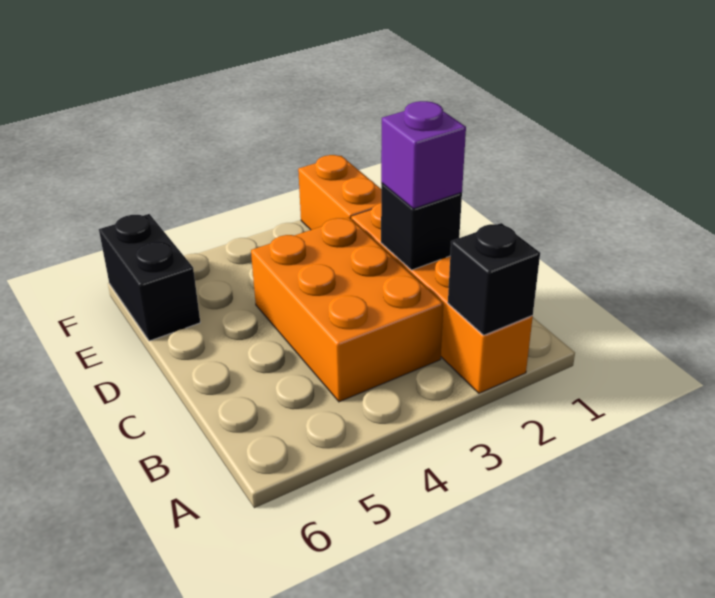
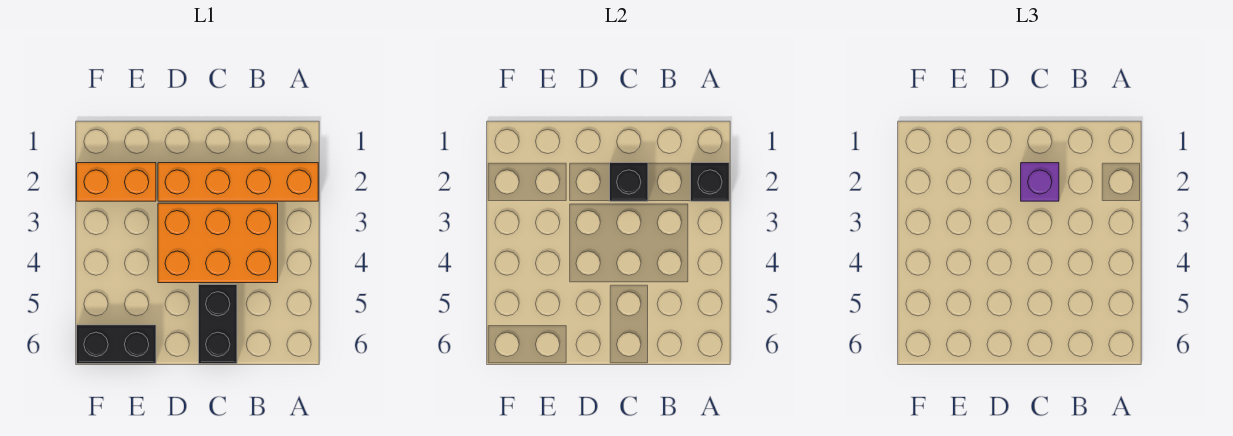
none -> black brick C5:C6 level 1

